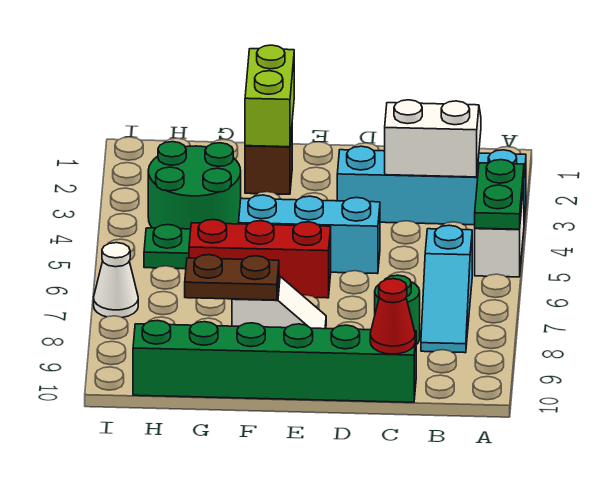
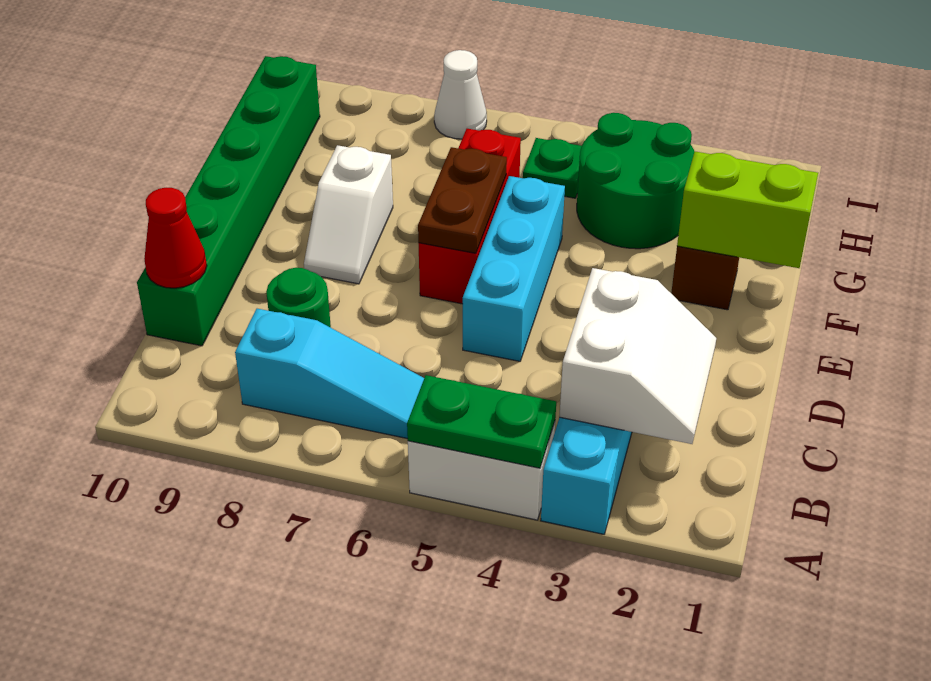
cyan slope B6:B8 level 1 top 6 -> cyan slope B6:B8 level 1 top 8
brown plate F8:G8 level 2 -> brown plate E6:F6 level 2

